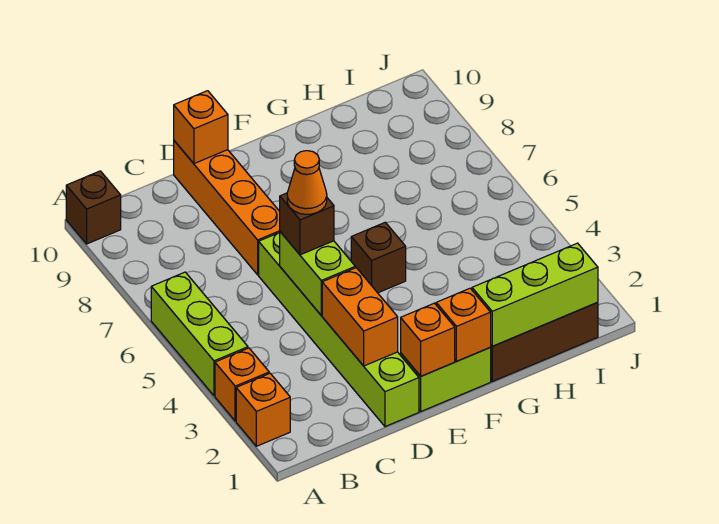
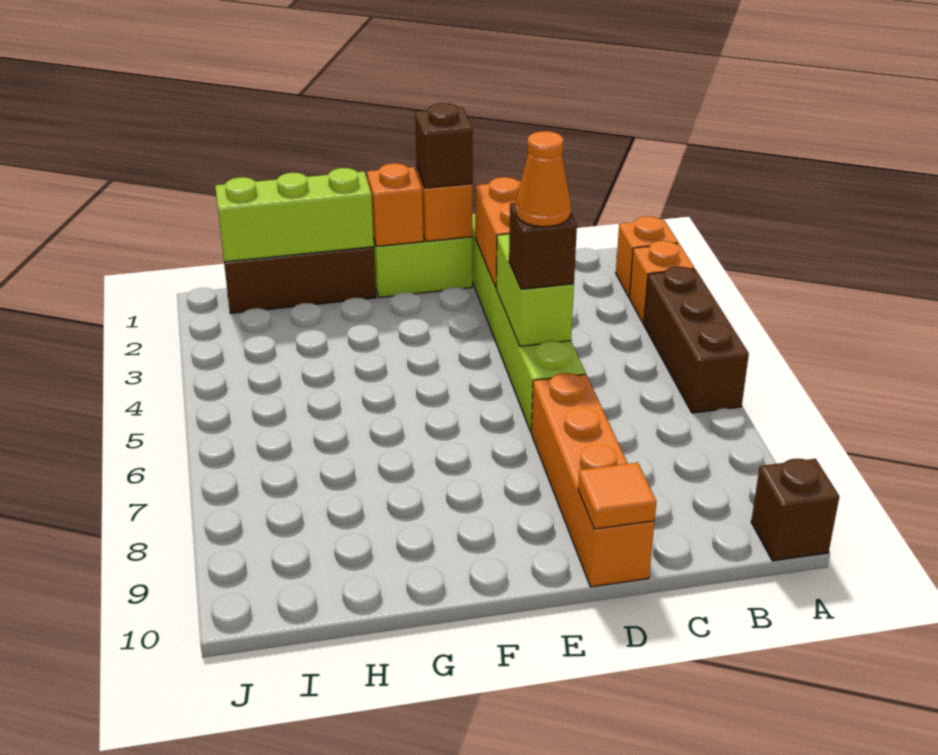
lime brick A4:A6 level 1 -> brown brick A4:A6 level 1
orange brick D10 level 2 -> orange tile D10 level 2
brown brick F5 level 1 -> brown brick E1 level 3

